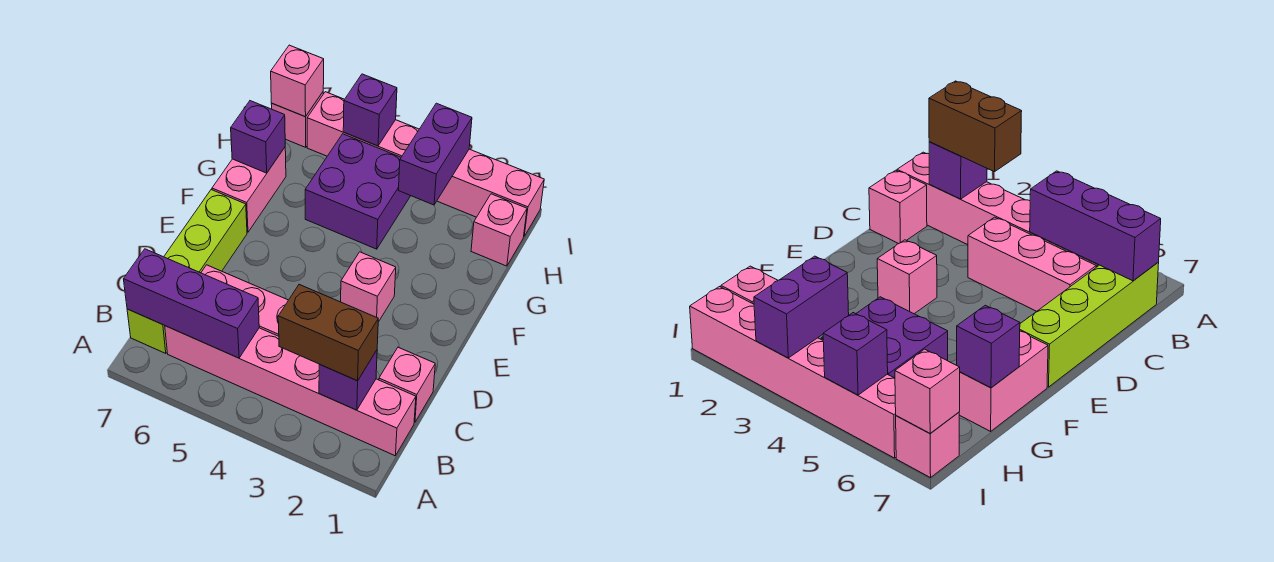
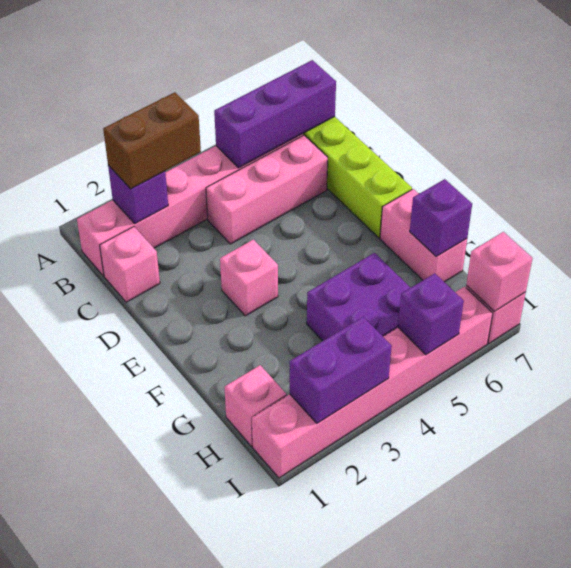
purple brick H3:I3 level 2 -> purple brick I2:I3 level 2

